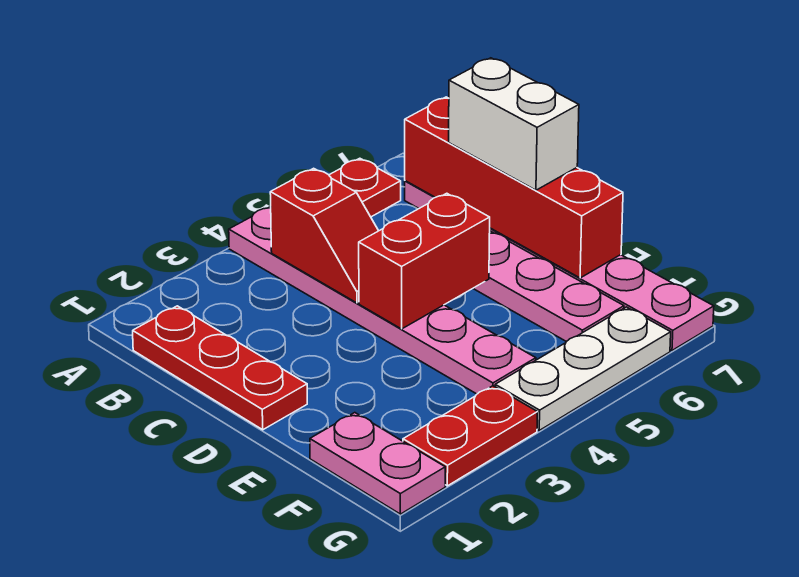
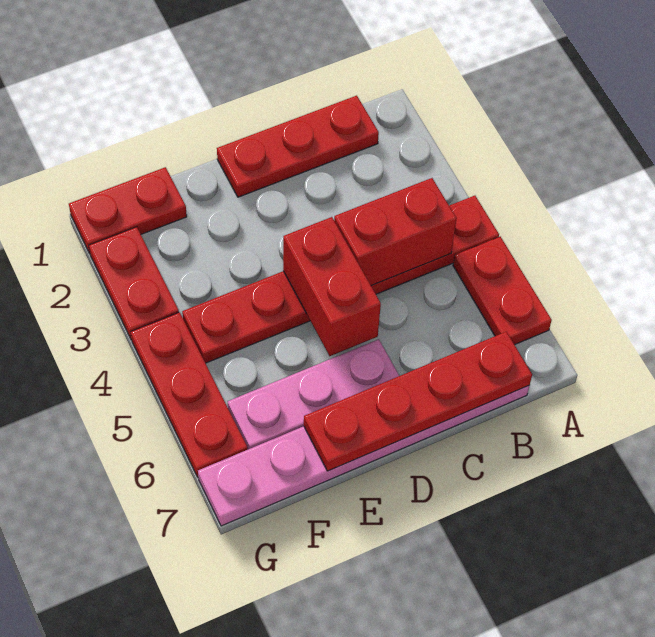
pink plate A4:F4 level 1 -> red plate A4:F4 level 1
red slope B4:C4 level 2 top B -> red brick B4:C4 level 2
red brick B7:E7 level 2 -> red plate B7:E7 level 2
white brick C7:D7 level 3 -> none
pink plate F1:G1 level 1 -> red plate F1:G1 level 1
white plate G4:G6 level 1 -> red plate G4:G6 level 1

